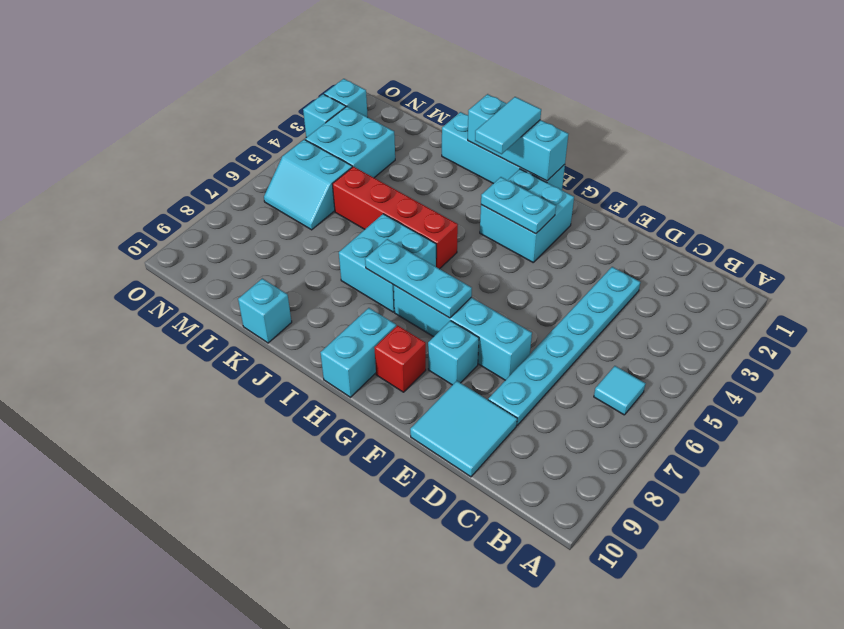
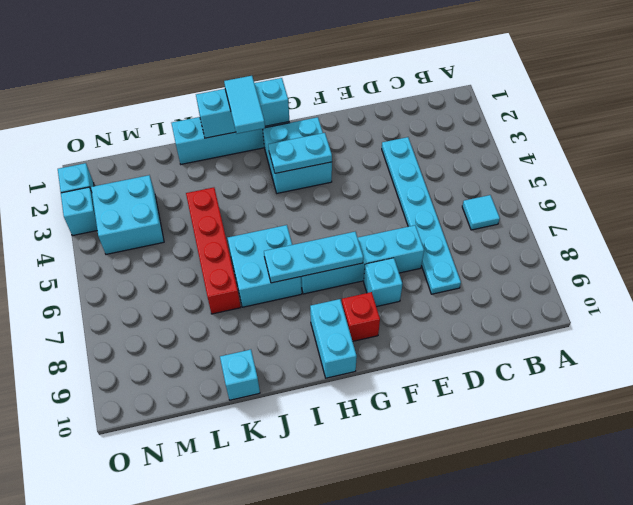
cyan tile D9:E10 level 1 -> none
red brick I5:L5 level 1 -> red brick K4:K7 level 1
cyan slope M5:N6 level 1 top 5 -> none

